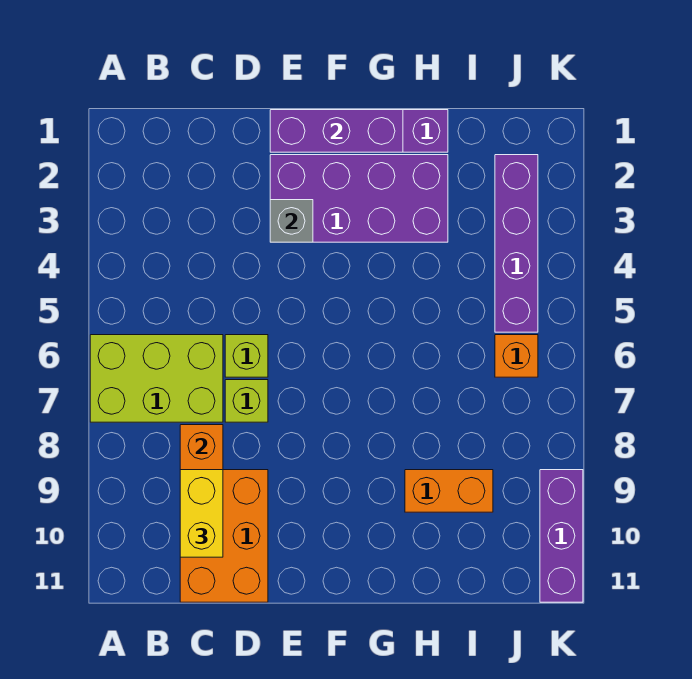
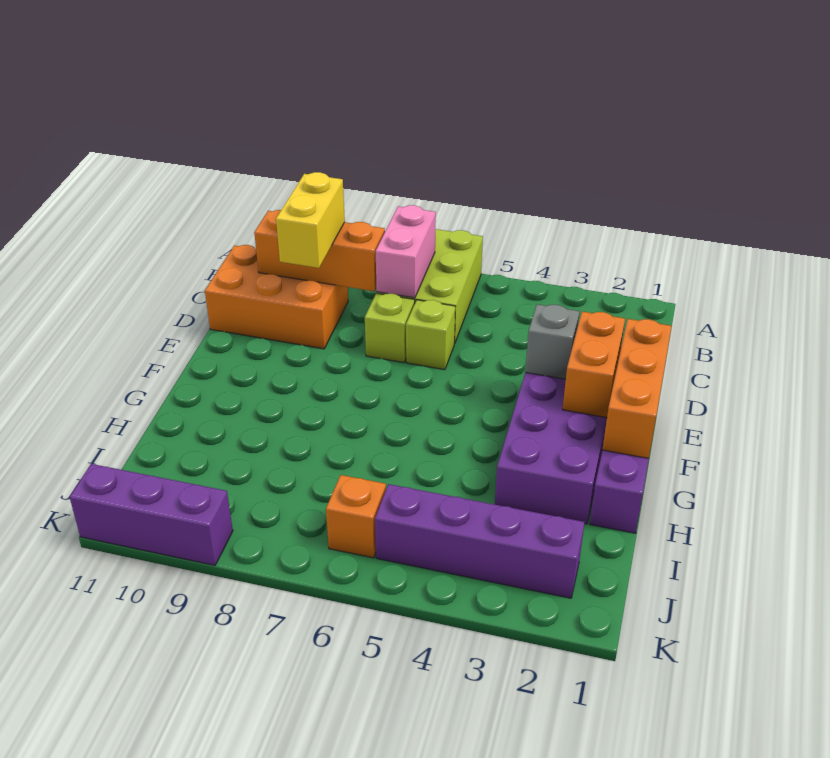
none -> pink brick B7:C7 level 2
yellow brick C9:C10 level 3 -> yellow brick C9:D9 level 3
purple brick E1:G1 level 2 -> orange brick E1:G1 level 2
orange brick H9:I9 level 1 -> orange brick E2:F2 level 2

